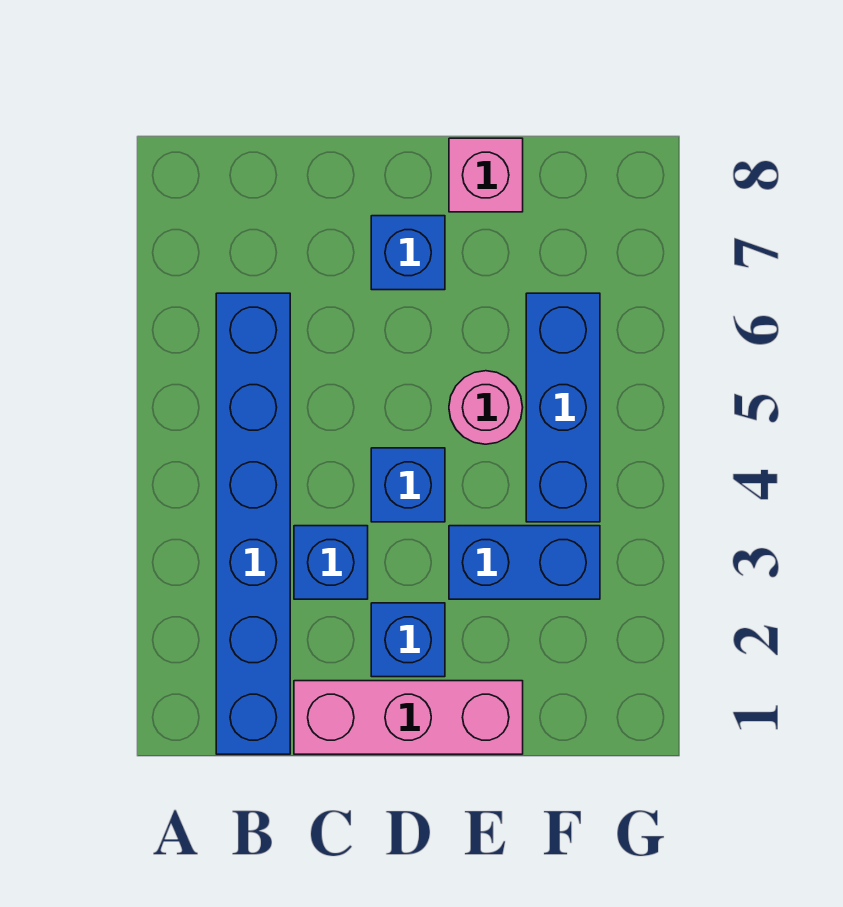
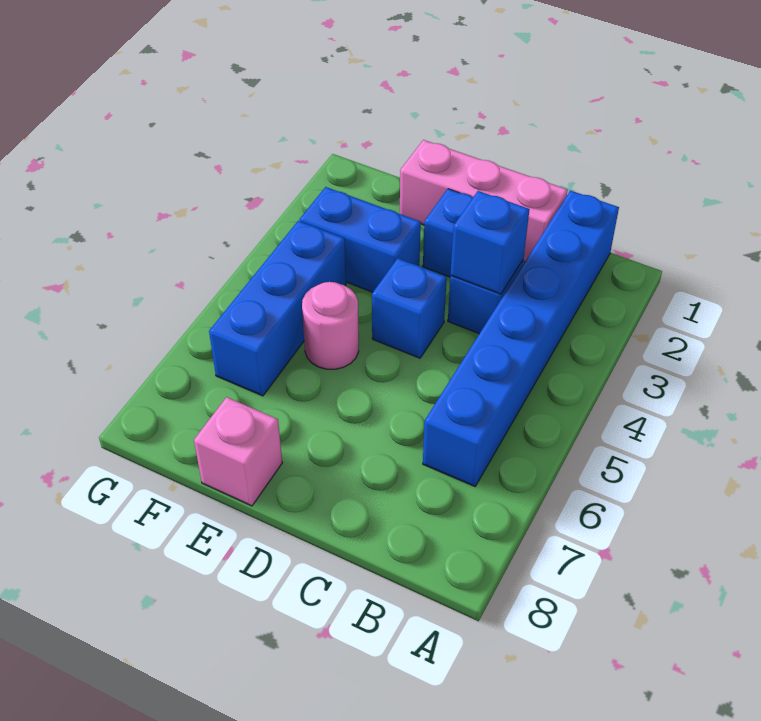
blue brick D7 level 1 -> blue brick C3 level 2

